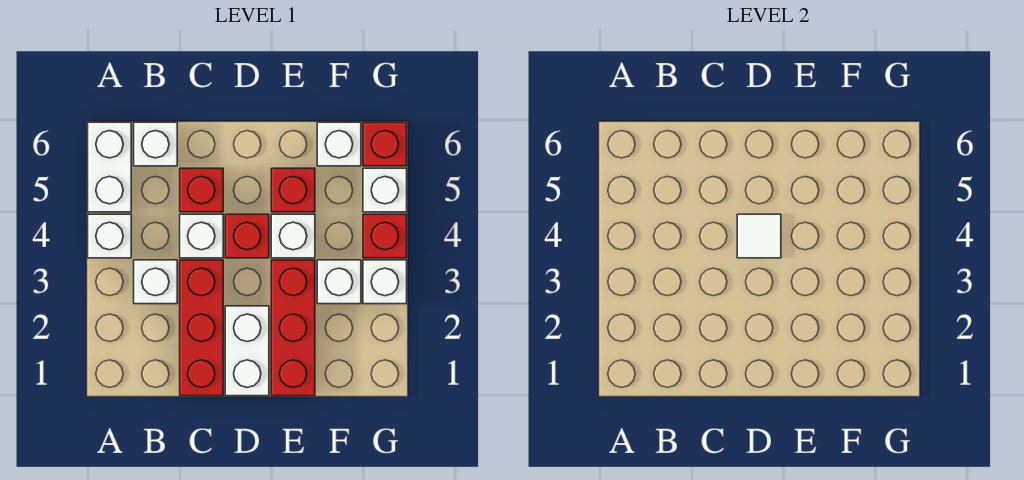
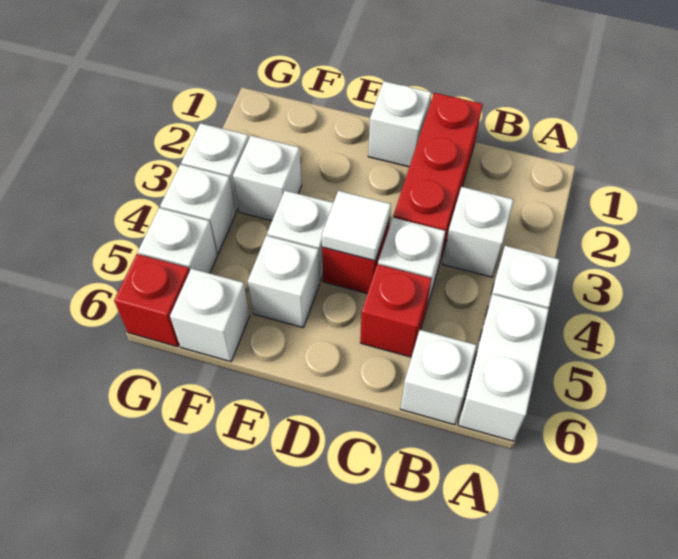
white brick D1:D2 level 1 -> white brick D1 level 1
red brick E1:E3 level 1 -> none
red brick E5 level 1 -> white brick E5 level 1
red brick G4 level 1 -> white brick G4 level 1

